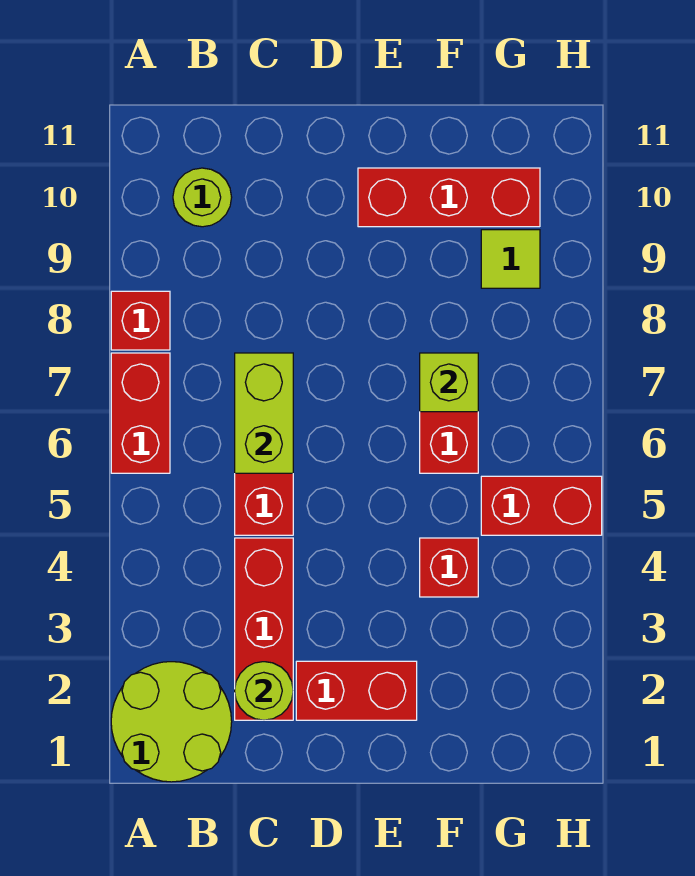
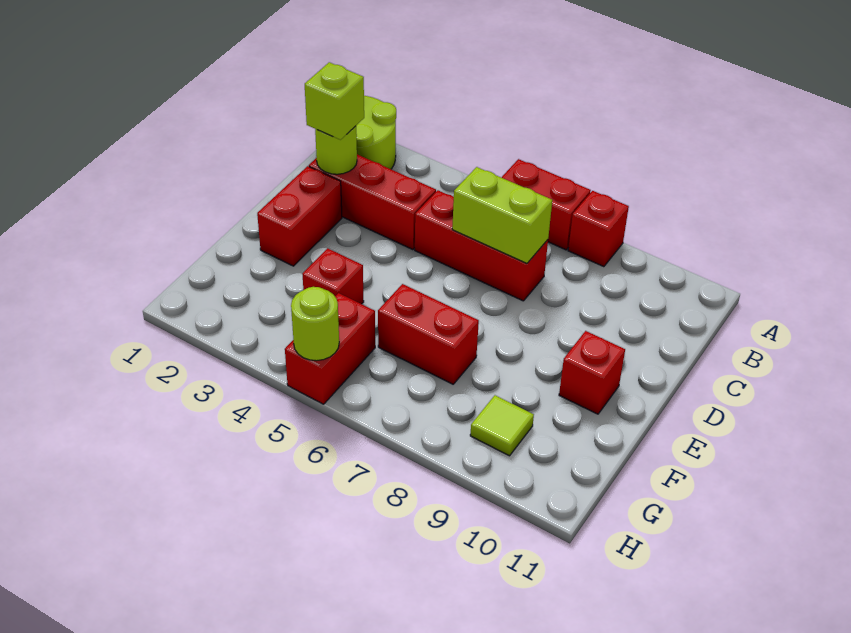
lime round brick B10 level 1 -> lime round brick H5 level 2
red brick E10:G10 level 1 -> red brick E10 level 1
lime brick F7 level 2 -> lime brick C2 level 3

